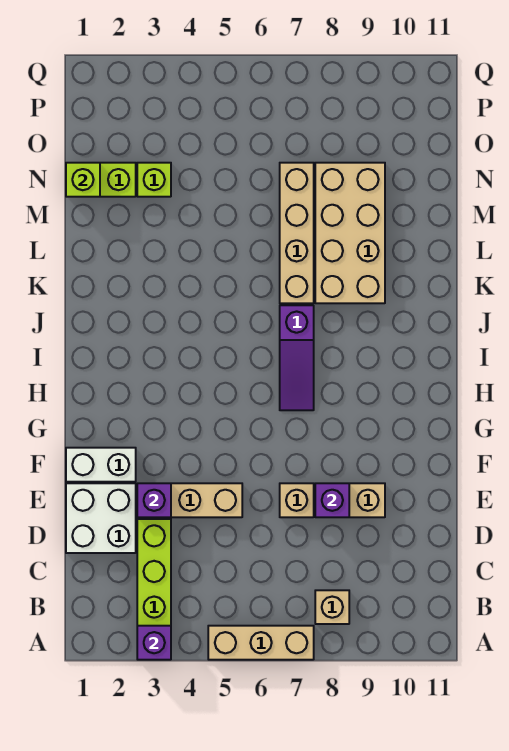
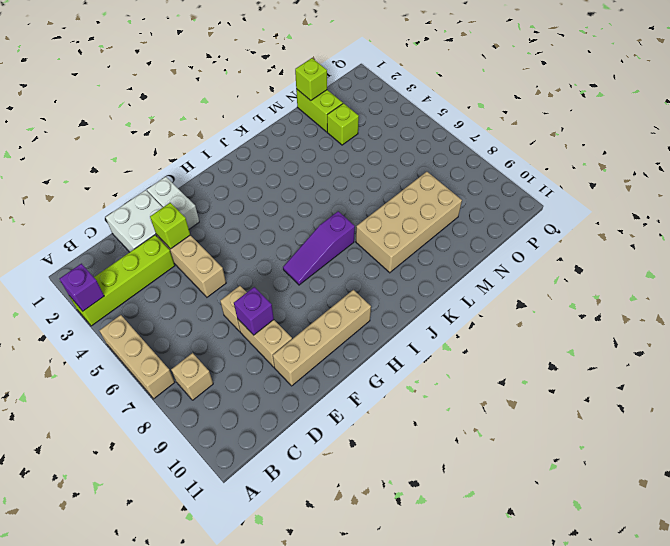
purple brick E3 level 2 -> lime brick E3 level 2
tan brick K7:N7 level 1 -> tan brick E10:H10 level 1

